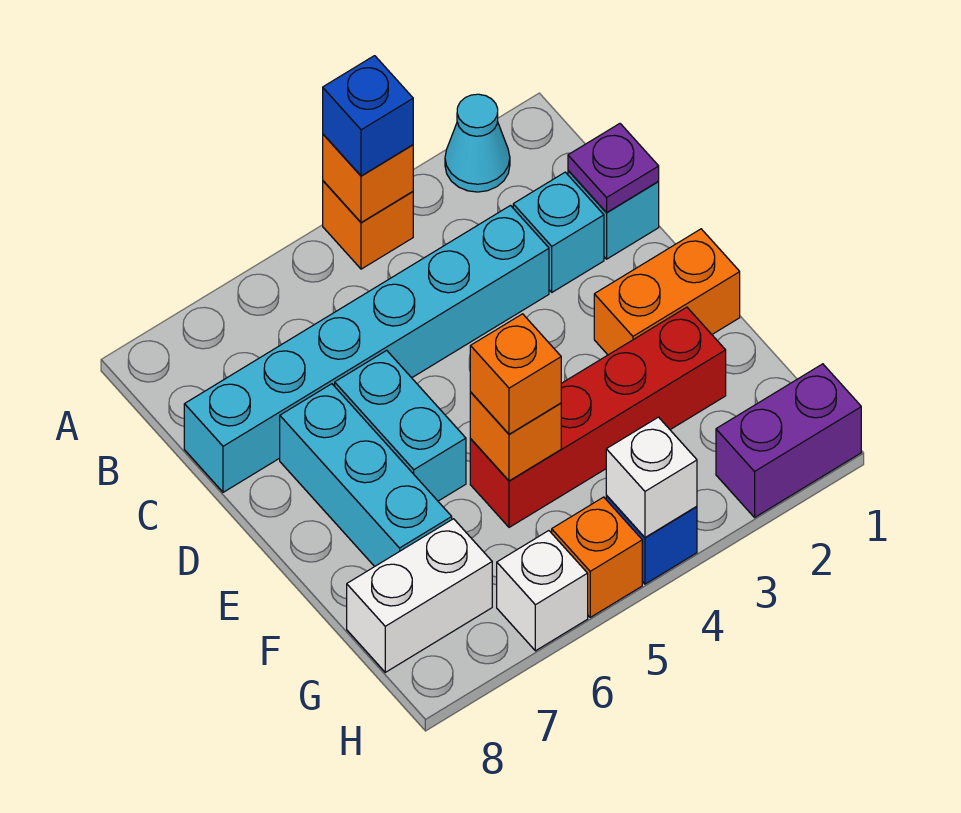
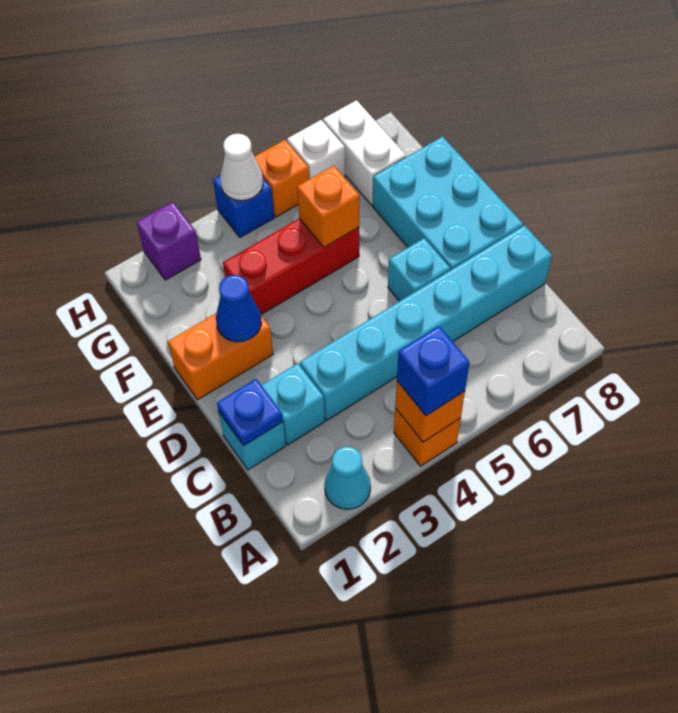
purple plate C1 level 2 -> blue plate C1 level 2
cyan brick D6:E6 level 1 -> cyan brick D6 level 1
cyan brick D7:F7 level 1 -> cyan brick D7:F8 level 1
none -> blue cone E2 level 2
red brick F2:F5 level 1 -> red brick F3:F5 level 1
orange brick F5 level 3 -> none
white brick G7:G8 level 1 -> white brick G7:H7 level 1
purple brick H1:H2 level 1 -> purple brick H2 level 1
white brick H4 level 2 -> white cone H4 level 2

